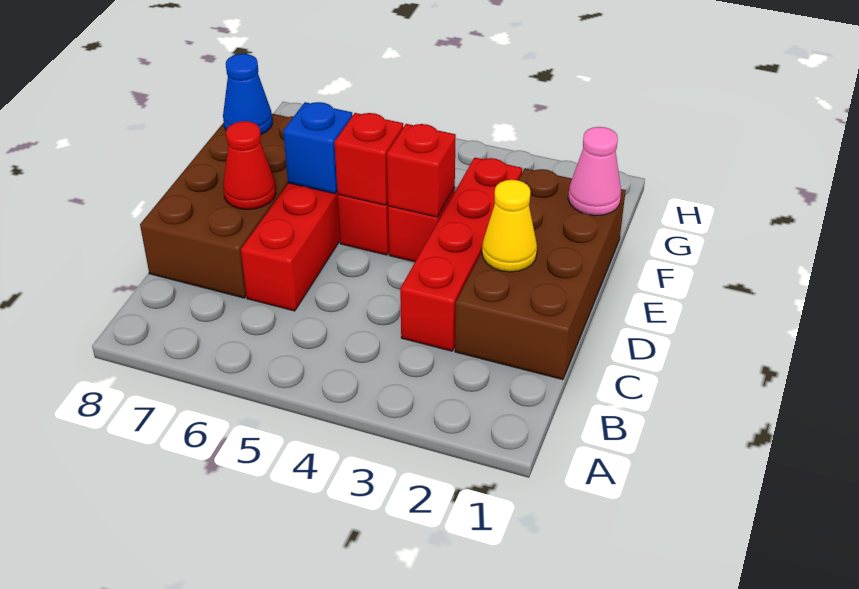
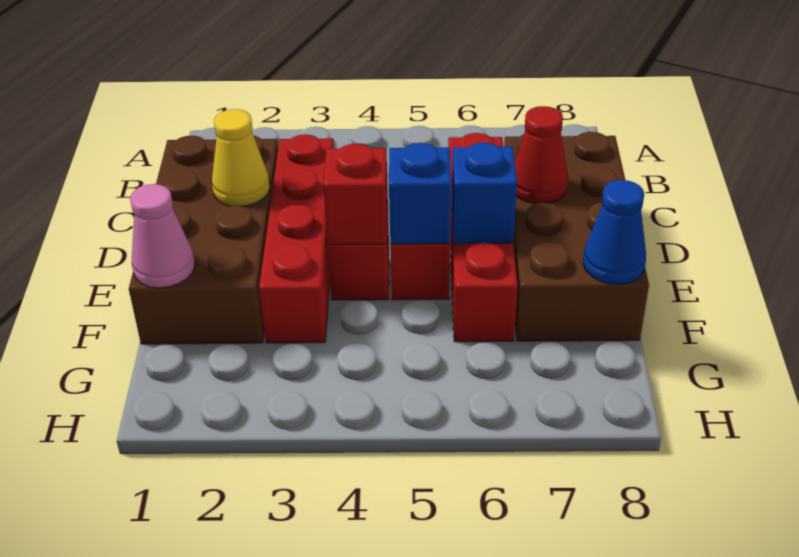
red brick E5 level 2 -> blue brick E5 level 2

